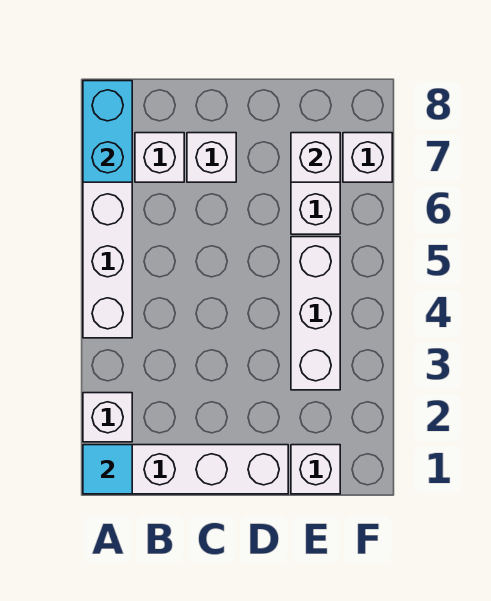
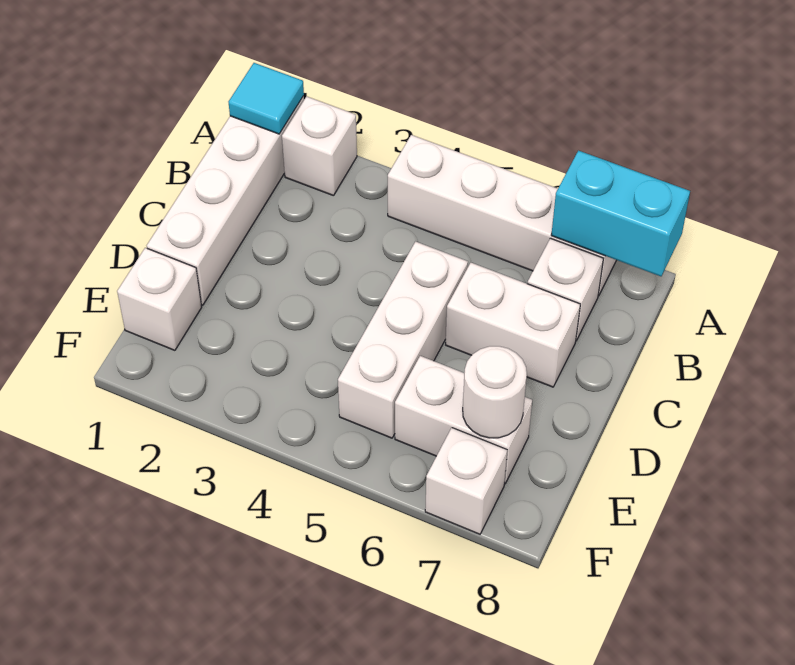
white brick C7 level 1 -> white brick C6:C7 level 1
white brick E3:E5 level 1 -> white brick C5:E5 level 1
white brick E7 level 2 -> white round brick E7 level 2

